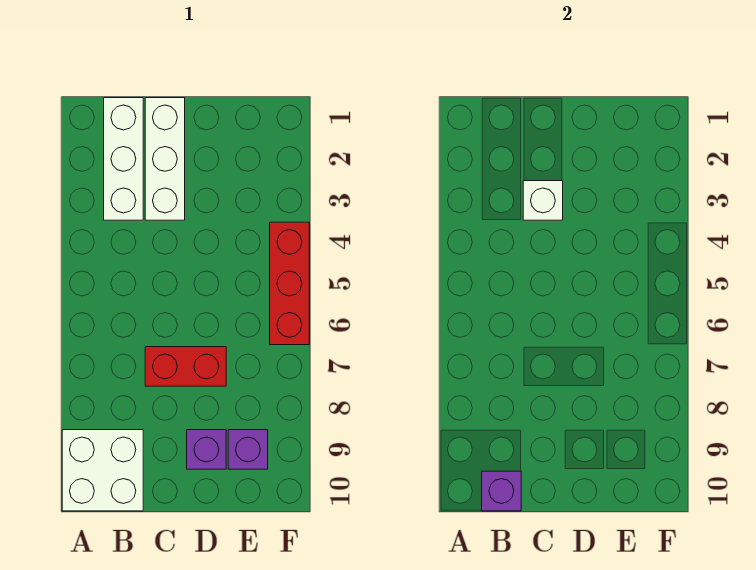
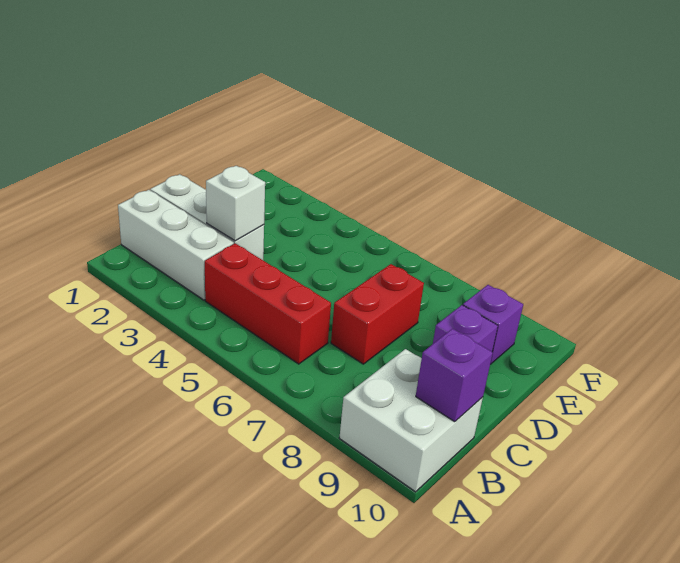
red brick F4:F6 level 1 -> red brick B4:B6 level 1

